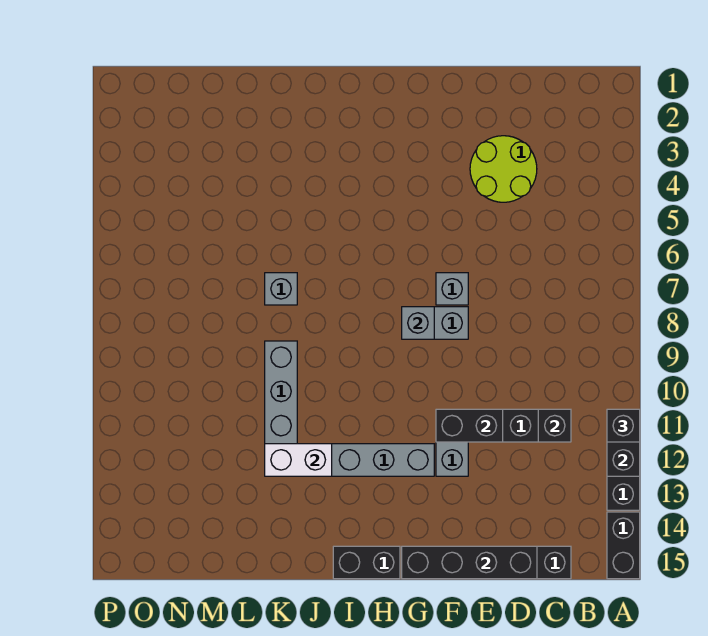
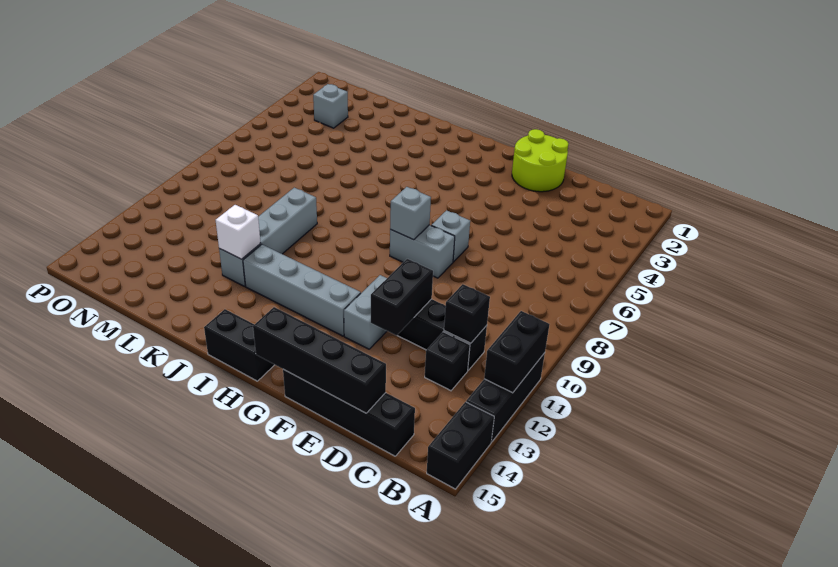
black brick A11 level 3 -> black brick C12 level 1
lime round brick D3:E4 level 1 -> lime round brick E1:F2 level 1
black brick E11:F11 level 2 -> black brick E11:E12 level 2
white brick J12:K12 level 2 -> white brick K12 level 2
grey brick K7 level 1 -> grey brick N3 level 1

